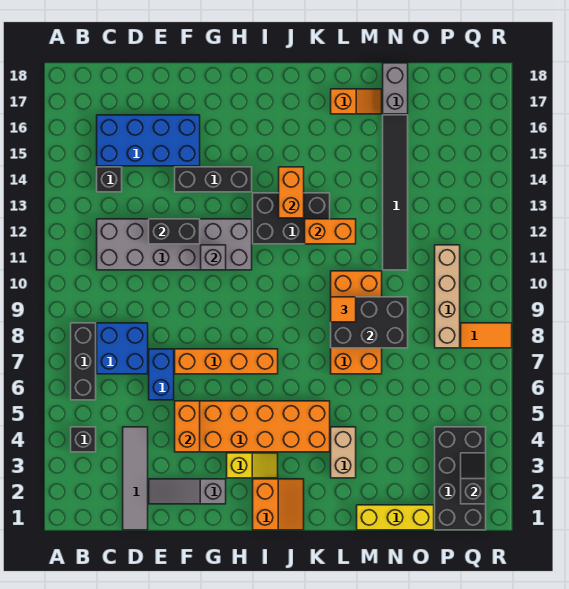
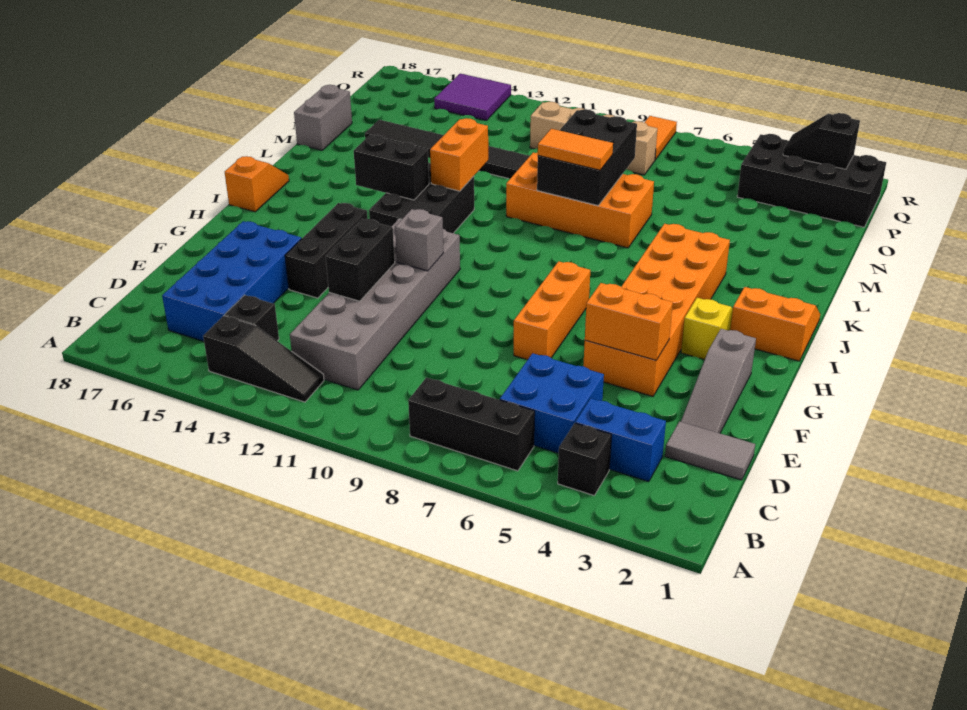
none -> black slope B12:B14 level 1 top 14
blue brick C7:D8 level 1 -> blue brick C5:D6 level 1
grey tile D1:D4 level 1 -> grey tile D1:D2 level 1
blue brick E6:E7 level 1 -> blue brick C3:C4 level 1
orange brick F7:I7 level 1 -> orange brick F7:H7 level 1
orange brick J13:J14 level 2 -> black brick J13:J14 level 2
tan brick L3:L4 level 1 -> none
orange tile L9 level 3 -> orange tile L8:L9 level 3
orange slope L17:M17 level 1 top L -> orange slope I18:J18 level 1 top I
yellow brick M1:O1 level 1 -> none
grey brick N17:N18 level 1 -> grey brick M18:N18 level 1
none -> purple tile Q14:R15 level 1

